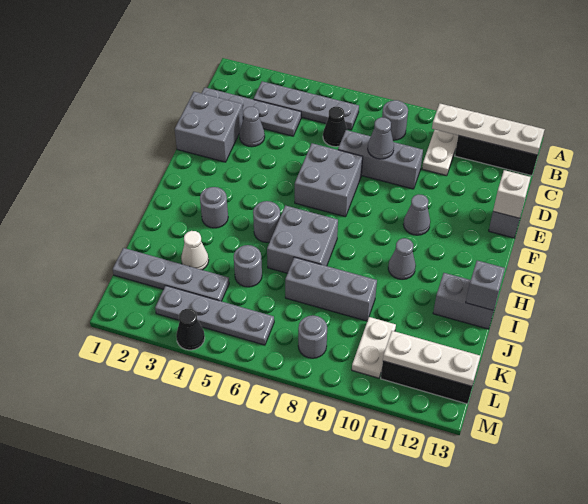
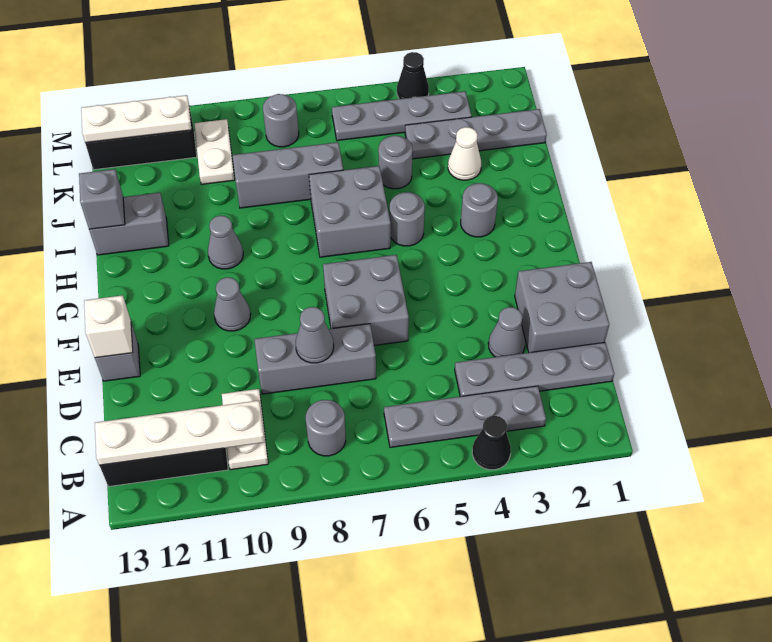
black cone C6 level 1 -> black cone A4 level 1

